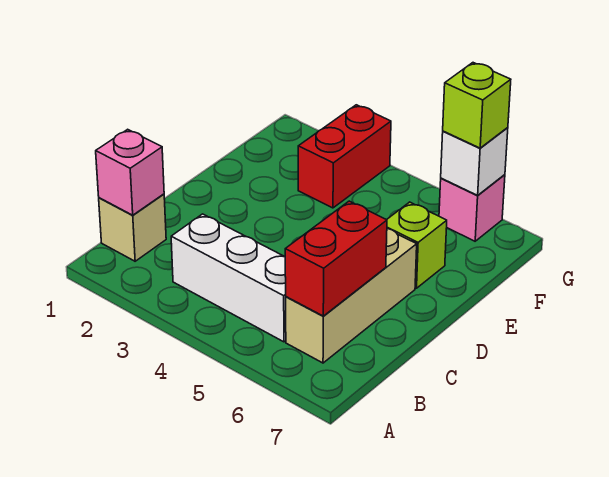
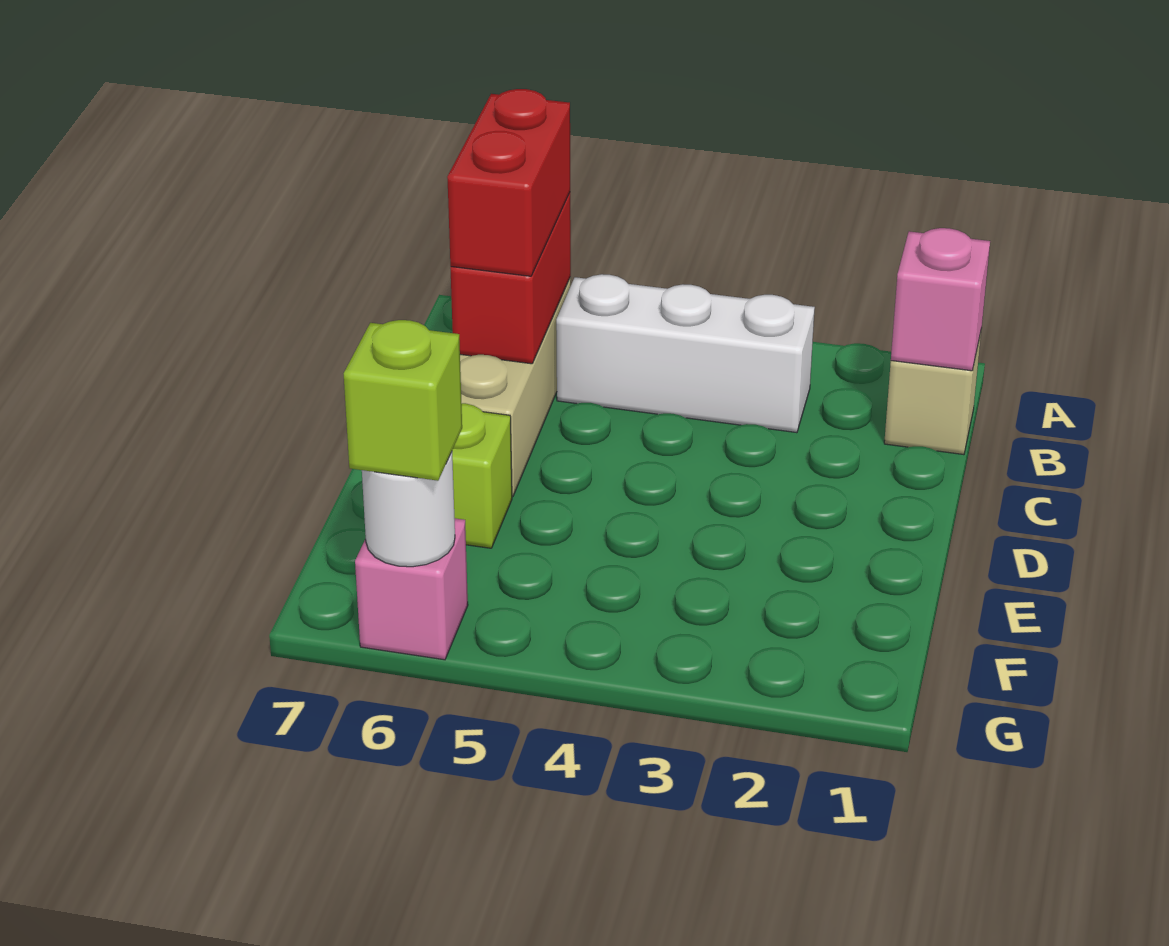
red brick F3:G3 level 1 -> red brick B6:C6 level 3
white brick G6 level 2 -> white round brick G6 level 2

